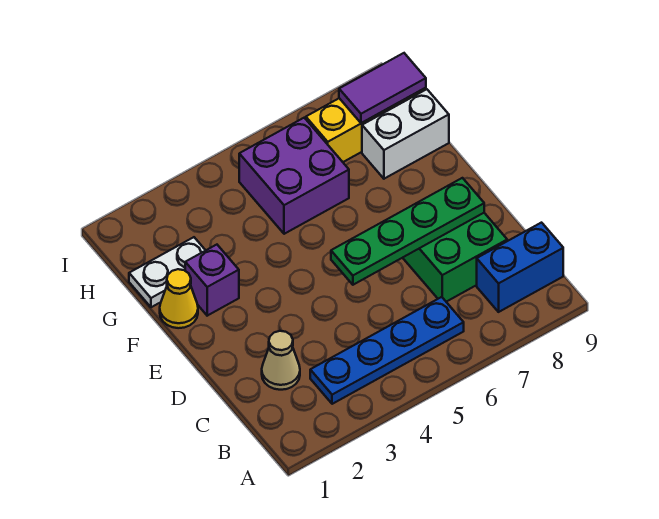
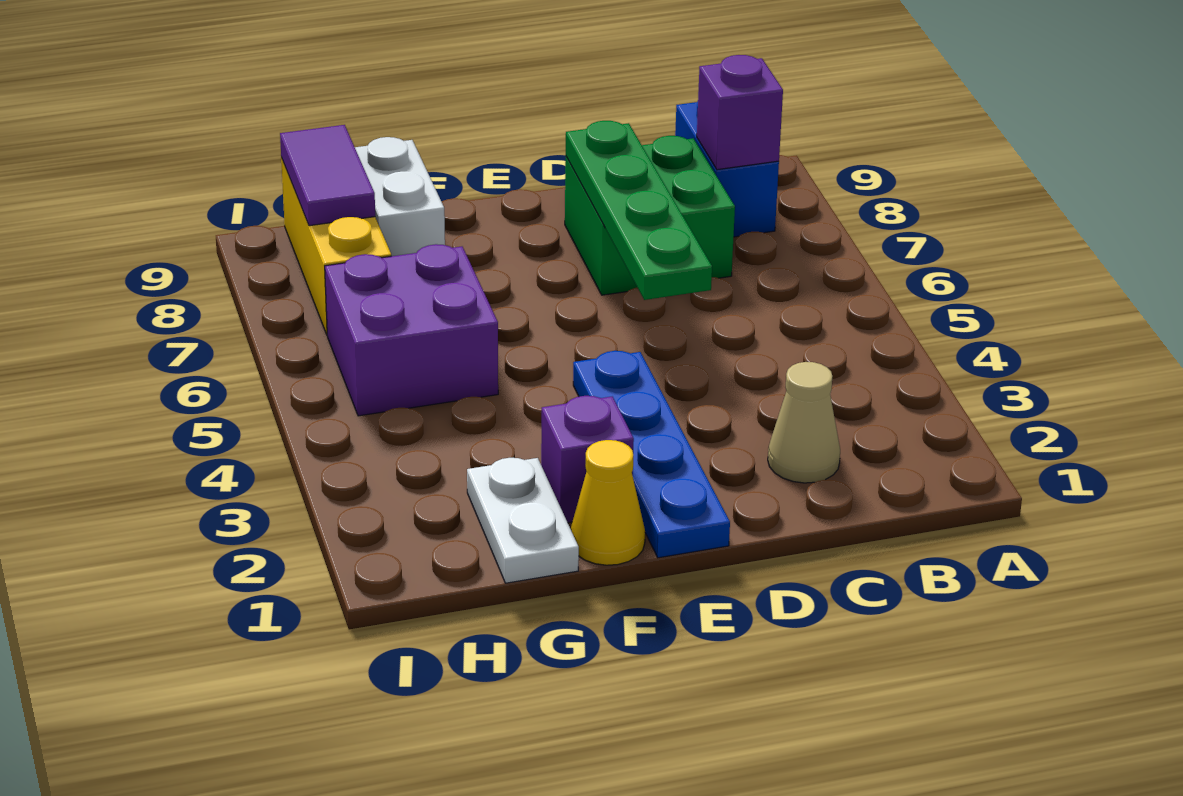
blue plate B3:B6 level 1 -> blue plate E1:E4 level 1
none -> purple brick B8 level 2

